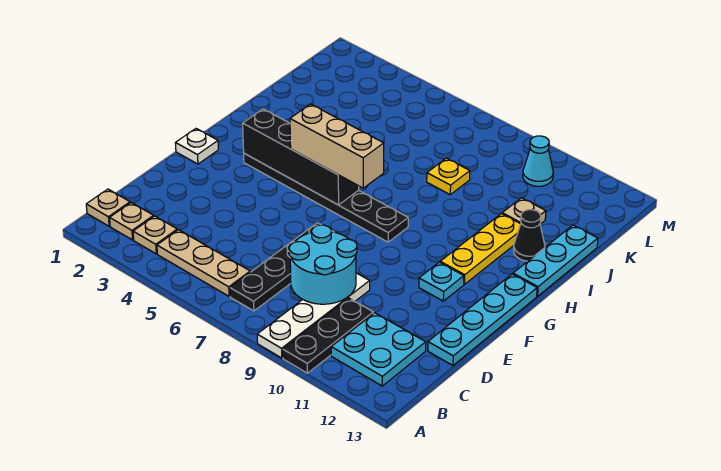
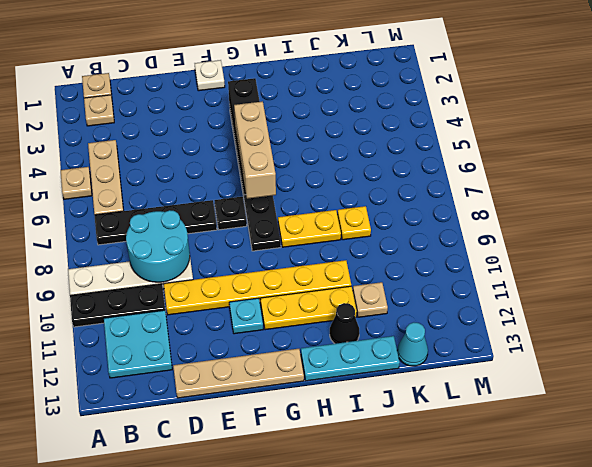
tan plate B3 level 1 -> tan plate A5 level 1
none -> yellow plate D10:I10 level 1
cyan plate D13:G13 level 1 -> tan plate D13:G13 level 1
none -> black plate F7 level 1
none -> yellow plate H8:I8 level 1
cyan cone L10 level 1 -> cyan cone K13 level 1

